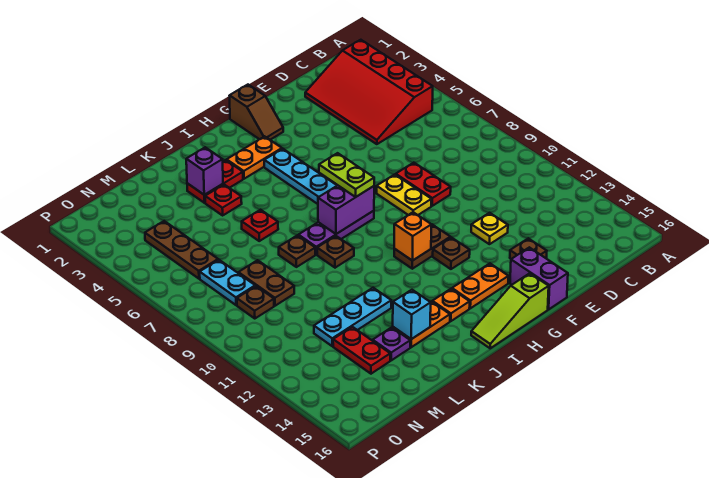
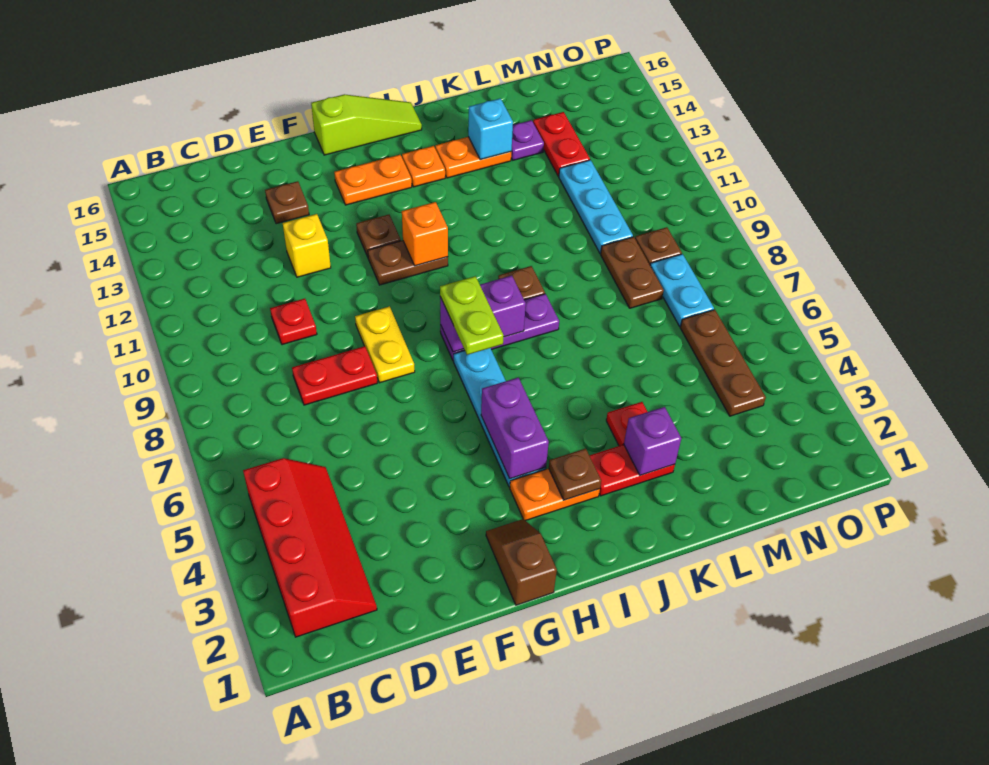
red slope B2:D5 level 1 top B -> red slope B2:C5 level 1 top B
red plate E8:E9 level 1 -> red plate D8:E8 level 1
yellow plate E12 level 1 -> yellow brick E12 level 1
purple brick F15:F16 level 1 -> purple brick H4:H5 level 2
red plate K6 level 1 -> red plate D10 level 1
brown plate K8 level 1 -> brown plate I3 level 2
cyan plate K12:M12 level 1 -> cyan plate M10:M12 level 1

